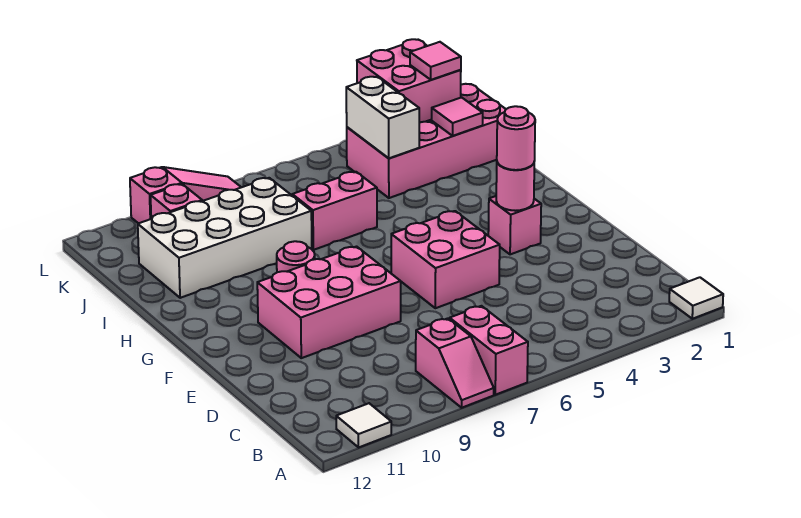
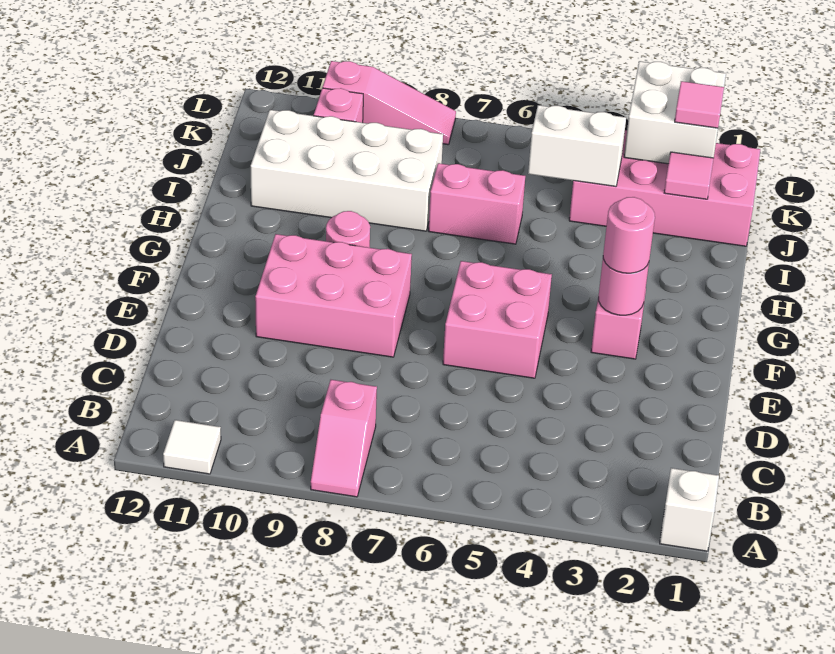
white tile A1 level 1 -> white brick A1 level 1
pink brick A7:B7 level 1 -> none
white brick J4:K4 level 2 -> white brick J4:J5 level 2
pink brick K2:L3 level 2 -> white brick K2:L3 level 2

